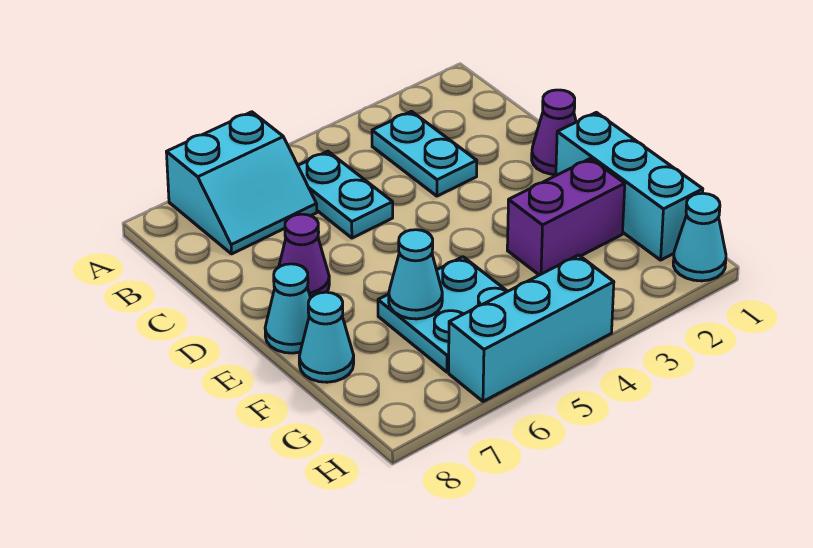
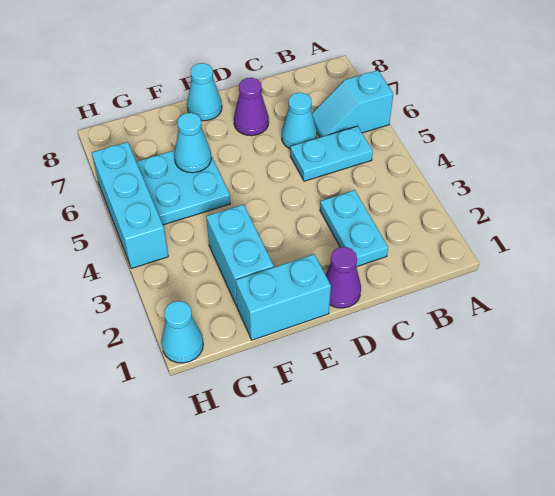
cyan slope A6:B7 level 1 top A -> cyan slope A6:B6 level 1 top A
cyan plate B3:C3 level 1 -> cyan plate C2:C3 level 1
cyan brick E1:G1 level 1 -> cyan brick E1:F1 level 1
purple brick F2:F3 level 1 -> cyan brick F2:F3 level 1
cyan cone F8 level 1 -> cyan cone C6 level 1

